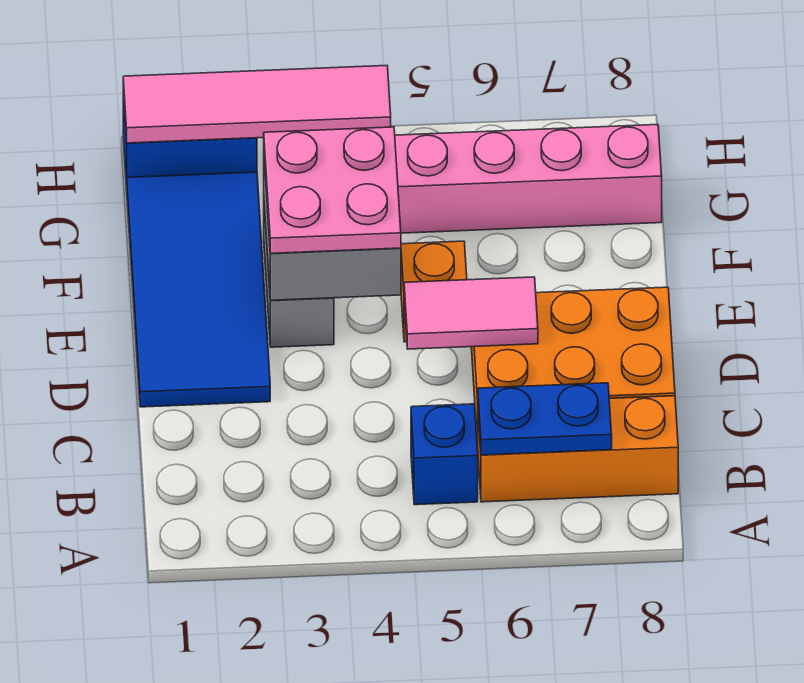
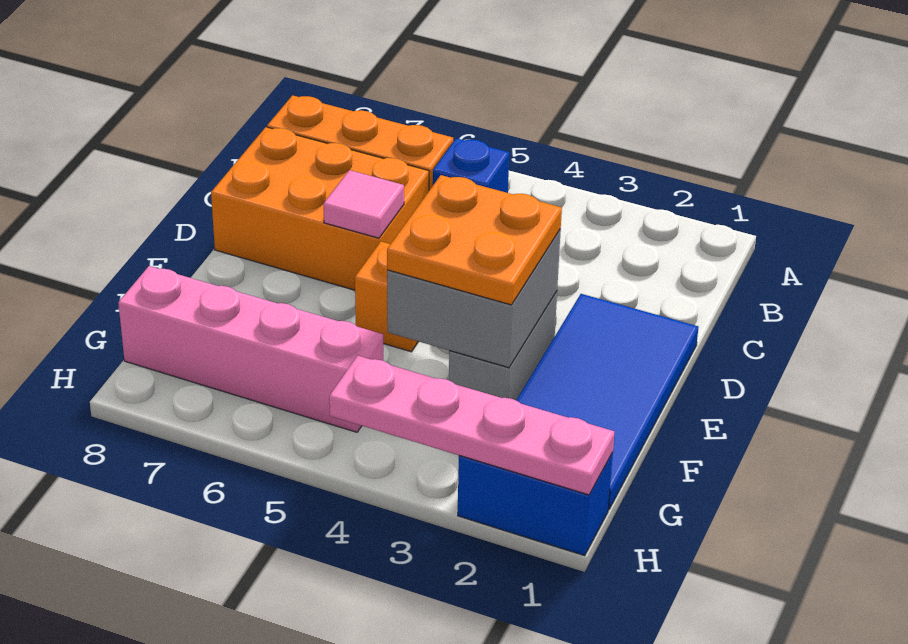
blue plate B6:B7 level 2 -> none
pink tile D5:D6 level 2 -> pink tile D6 level 2
pink plate E3:F4 level 3 -> orange plate E3:F4 level 3
pink tile H1:H4 level 2 -> pink plate H1:H4 level 2

